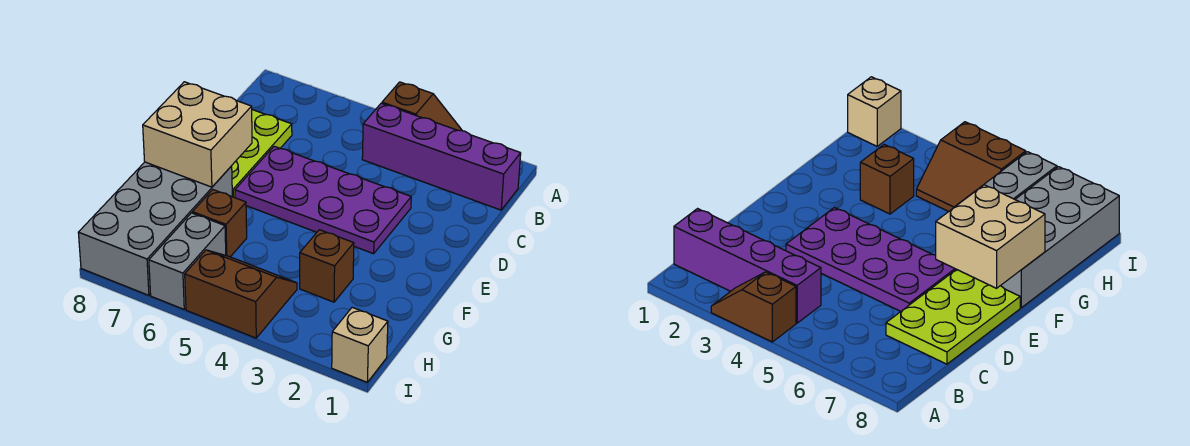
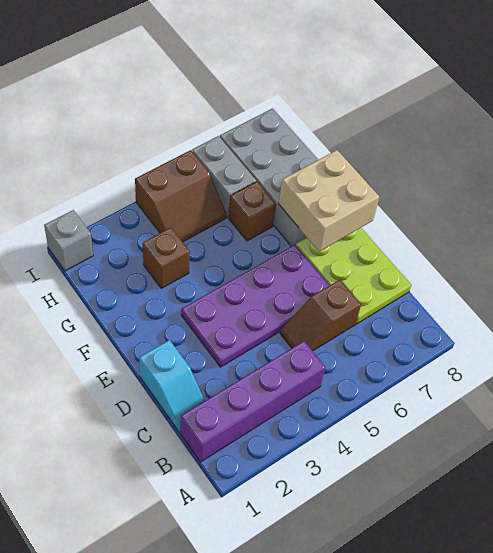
brown slope A3:A4 level 1 top 4 -> brown slope C5:C6 level 1 top 6
none -> cyan slope C1:D1 level 1 top D
tan brick I1 level 1 -> grey brick I1 level 1

